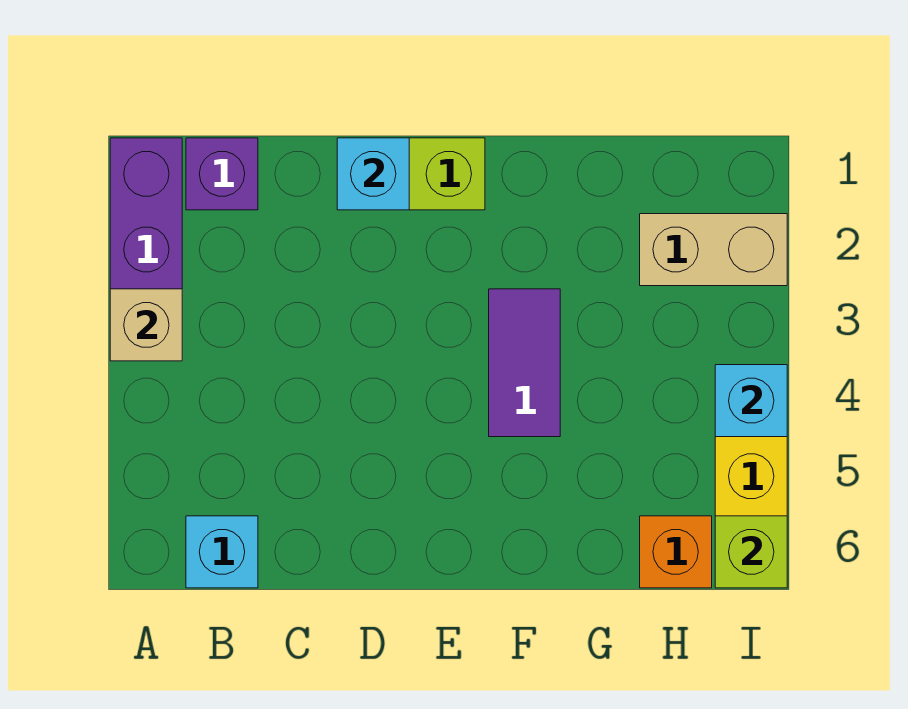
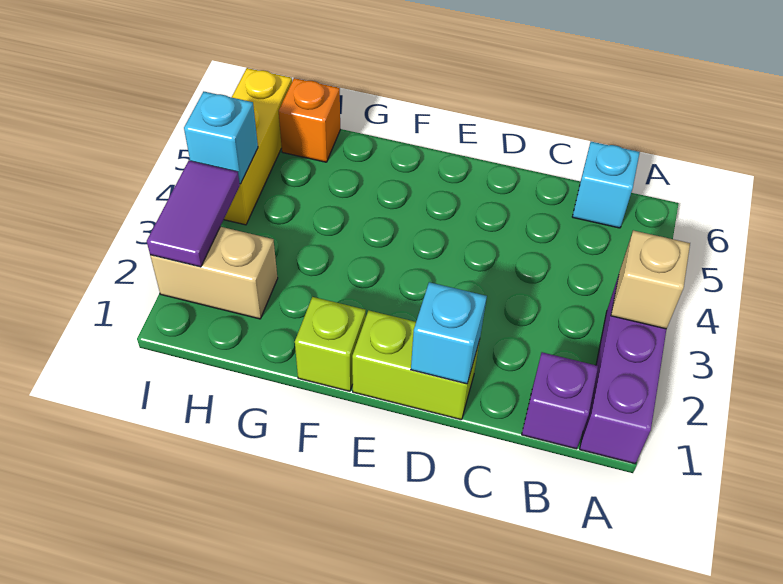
purple tile F3:F4 level 1 -> purple tile I2:I3 level 2
lime brick I6 level 2 -> lime brick F1 level 1

